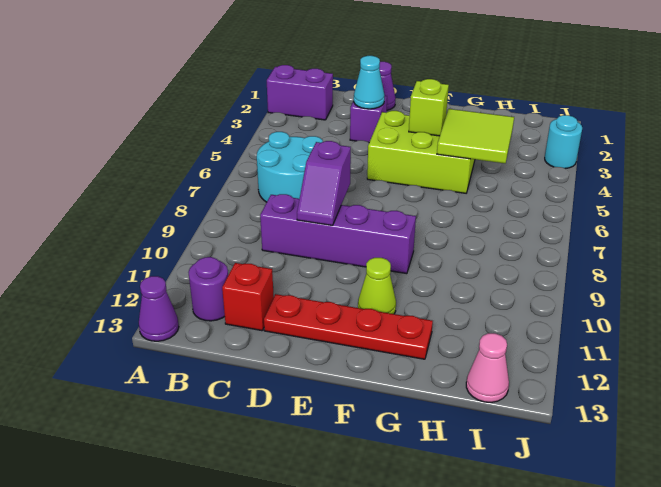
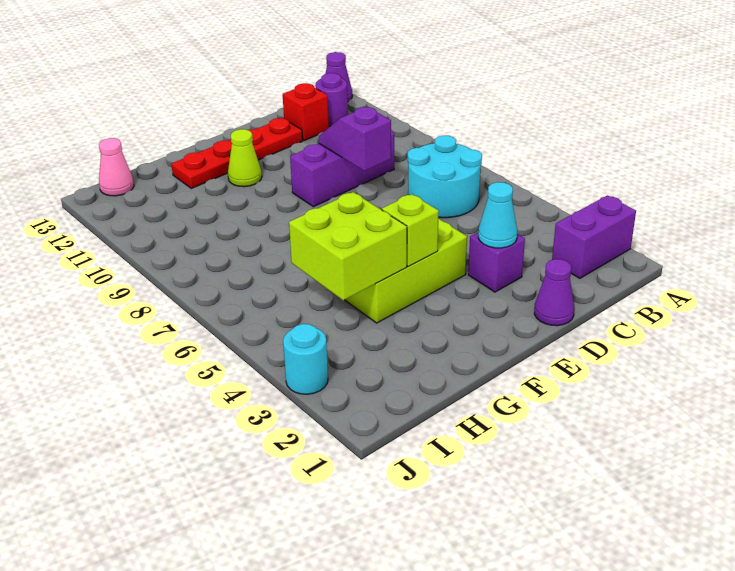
purple brick C9:F9 level 1 -> purple brick C9:E9 level 1
lime tile G4:H5 level 2 -> lime brick G4:H5 level 2

